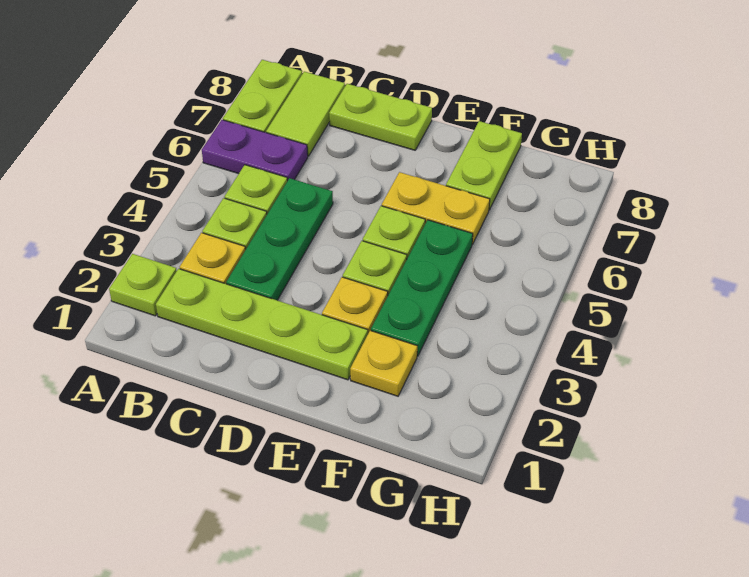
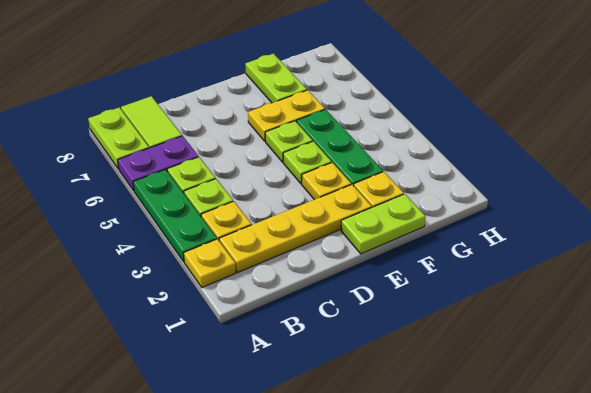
lime plate A2 level 1 -> yellow plate A2 level 1
lime plate B2:E2 level 1 -> yellow plate B2:E2 level 1
green plate C3:C5 level 1 -> green plate A3:A5 level 1
lime plate C8:D8 level 1 -> lime plate E1:F1 level 1

